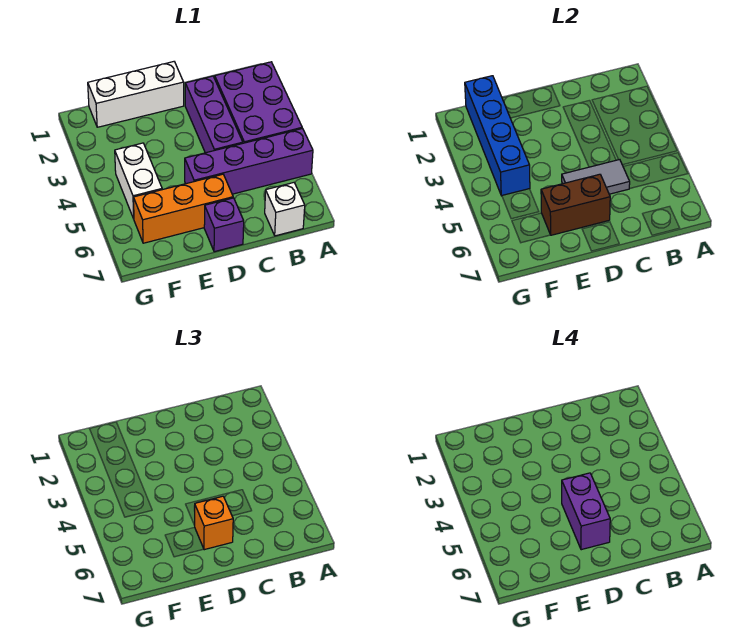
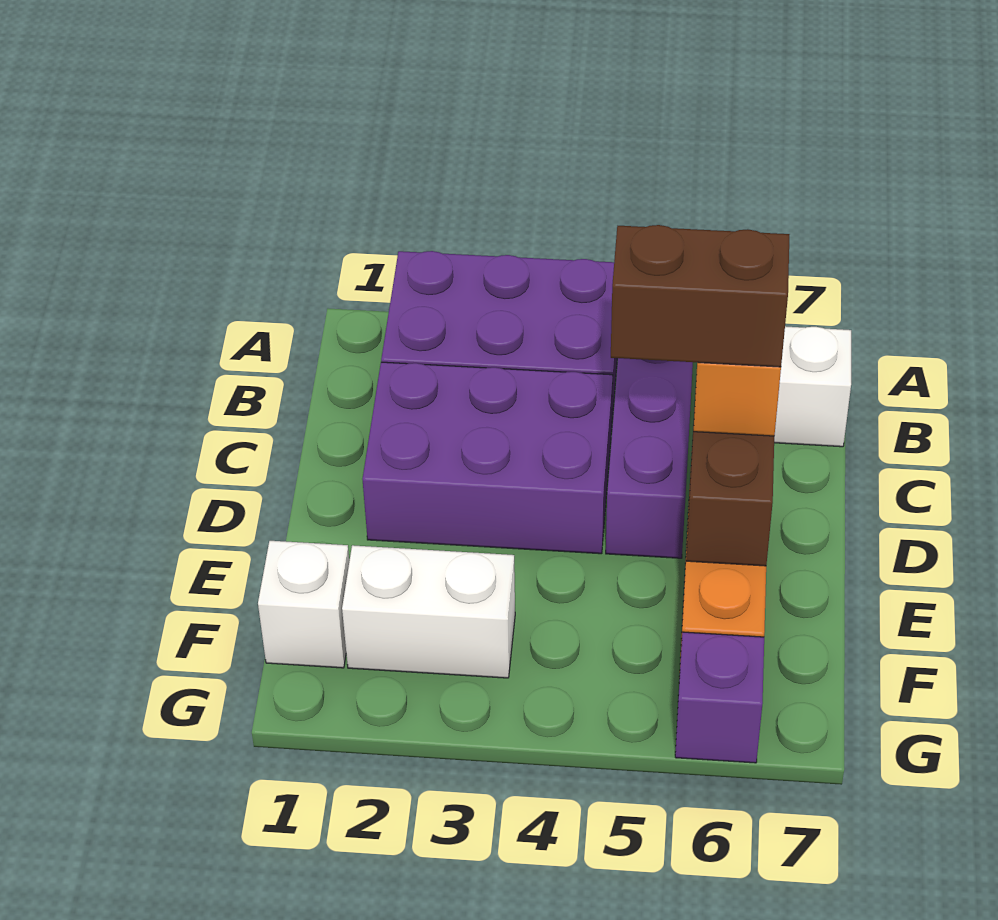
purple brick C2:C4 level 1 -> purple brick C2:D4 level 1
grey tile C5:D5 level 2 -> none
white brick D1:F1 level 1 -> white brick F1 level 1
purple brick D5:D6 level 4 -> brown brick D5:D6 level 4
purple brick D7 level 1 -> purple brick G6 level 1
blue brick F1:F4 level 2 -> none
white brick F4:F5 level 1 -> white brick F2:F3 level 1

